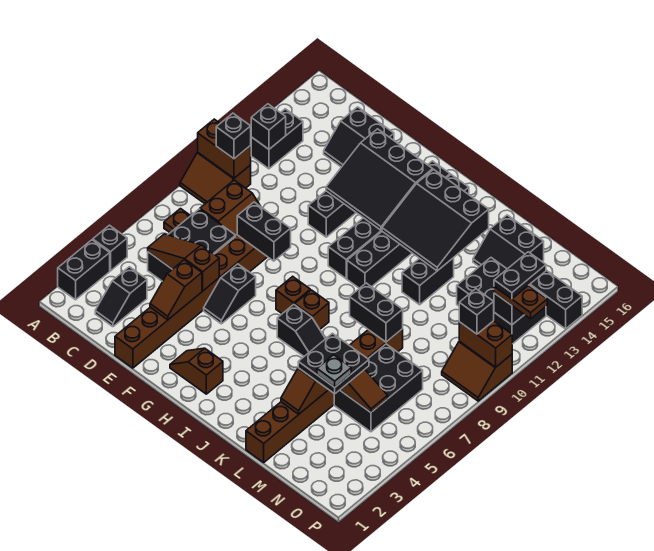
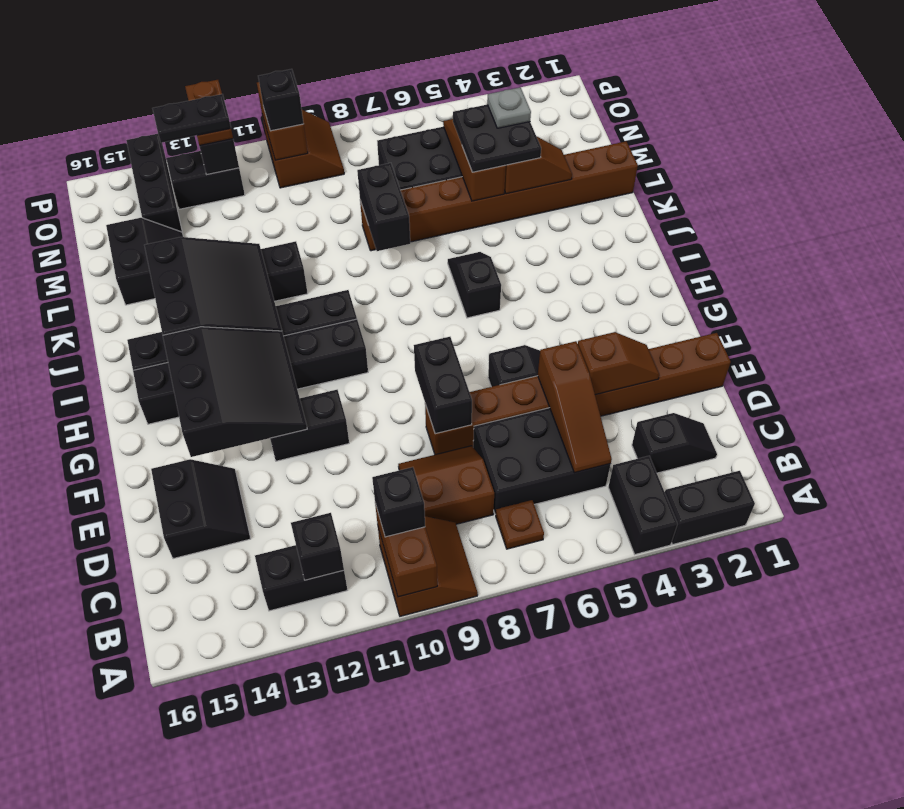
black brick A4 level 1 -> black brick A4:B4 level 1
brown slope G2:H2 level 1 top H -> none
brown brick H7 level 1 -> none
brown brick I7 level 1 -> none
black brick M12:O13 level 1 -> black brick O12:O13 level 1

